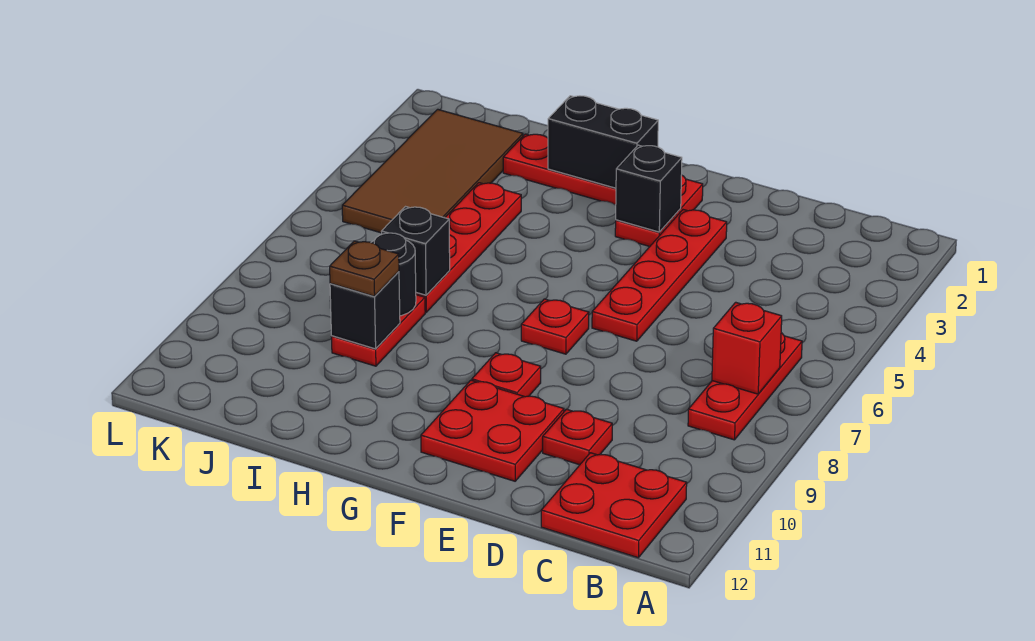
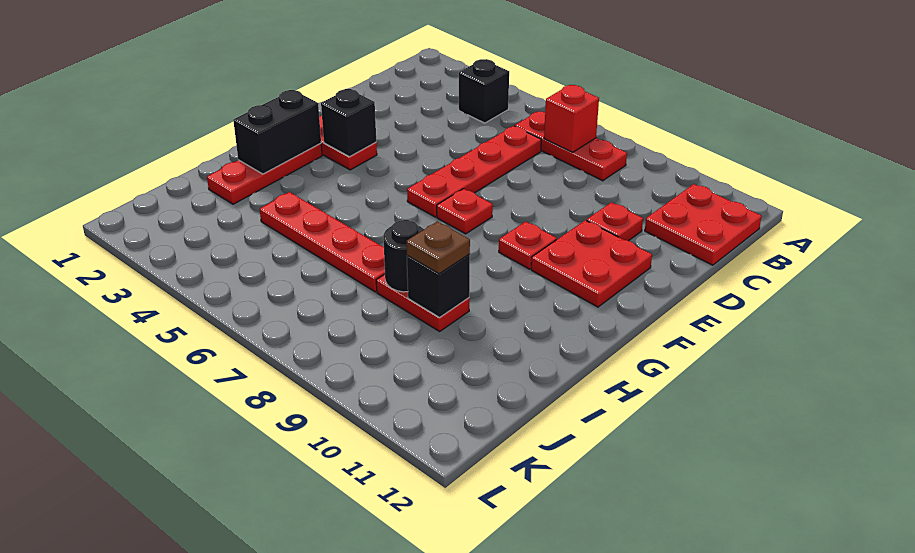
red plate E3:E6 level 1 -> red plate C6:F6 level 1
black brick I7 level 2 -> black brick B4 level 1
brown tile J2:K5 level 1 -> none

